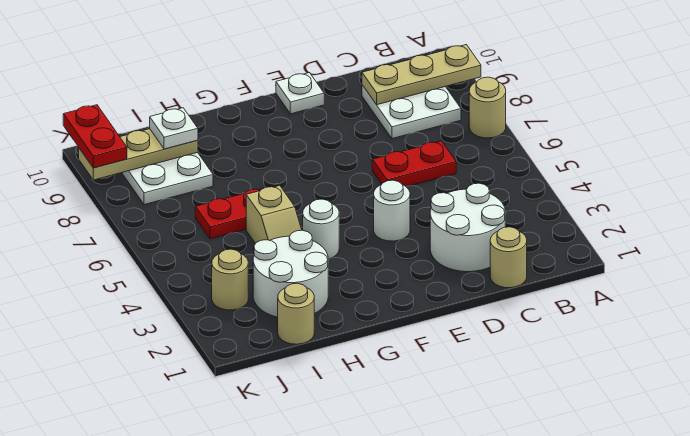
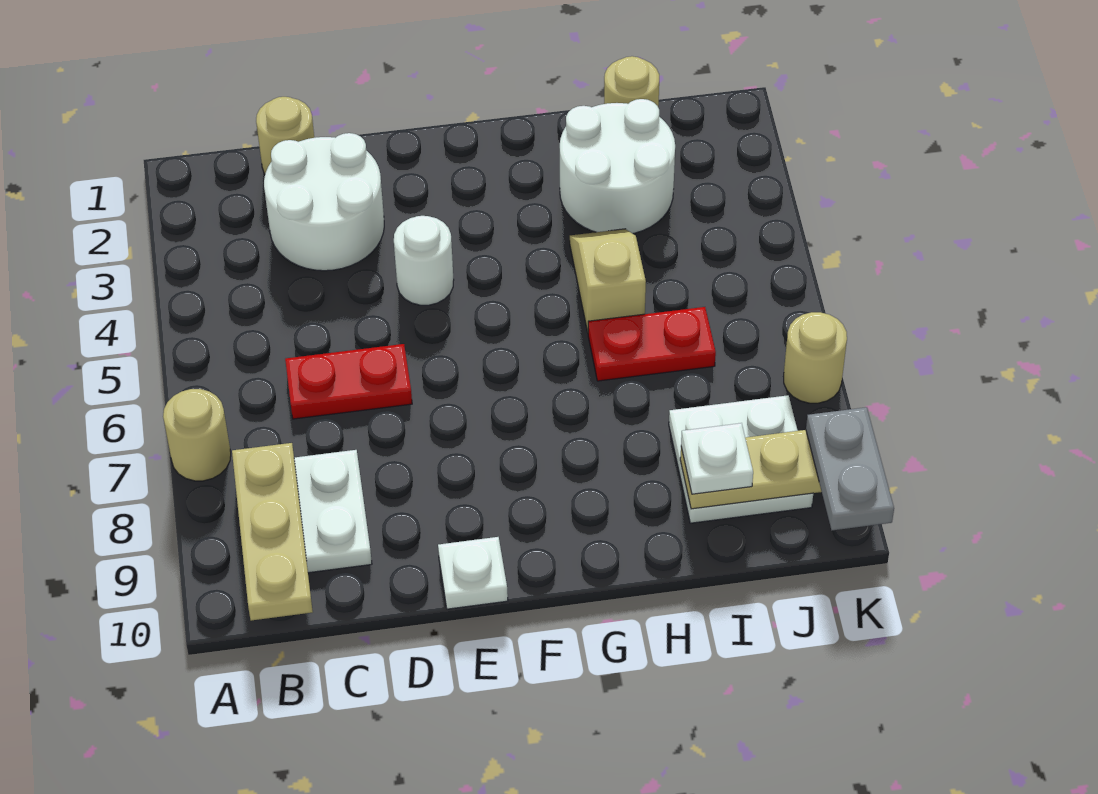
tan plate A9:C9 level 2 -> tan plate B8:B10 level 2
white round brick G4 level 1 -> none
tan round brick J3 level 1 -> tan round brick K7 level 1
red plate K9:K10 level 3 -> grey plate K9:K10 level 3

